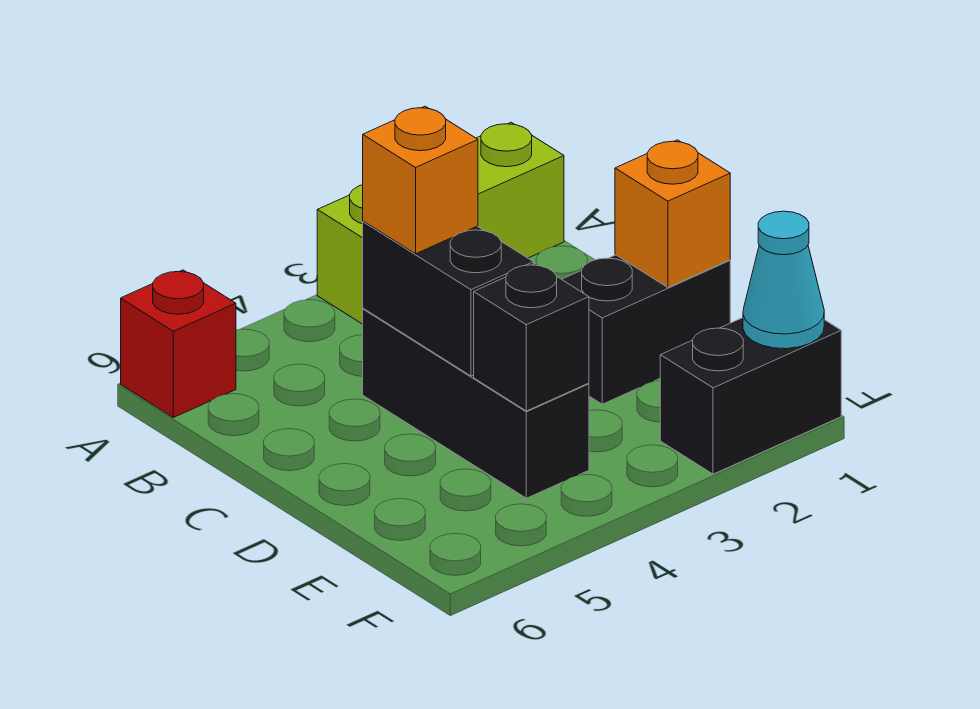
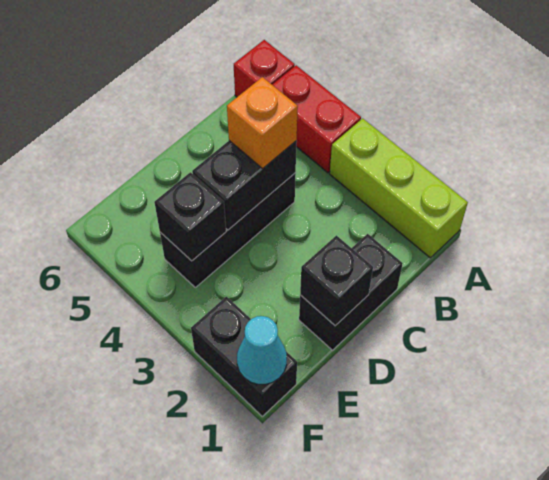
none -> red brick A4:A5 level 1
black brick D1:D2 level 1 -> black brick C1:D1 level 1
orange brick D1 level 2 -> black brick D1 level 2

